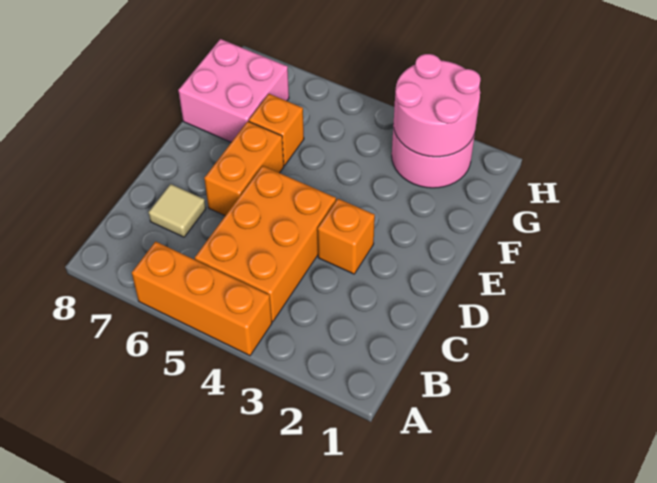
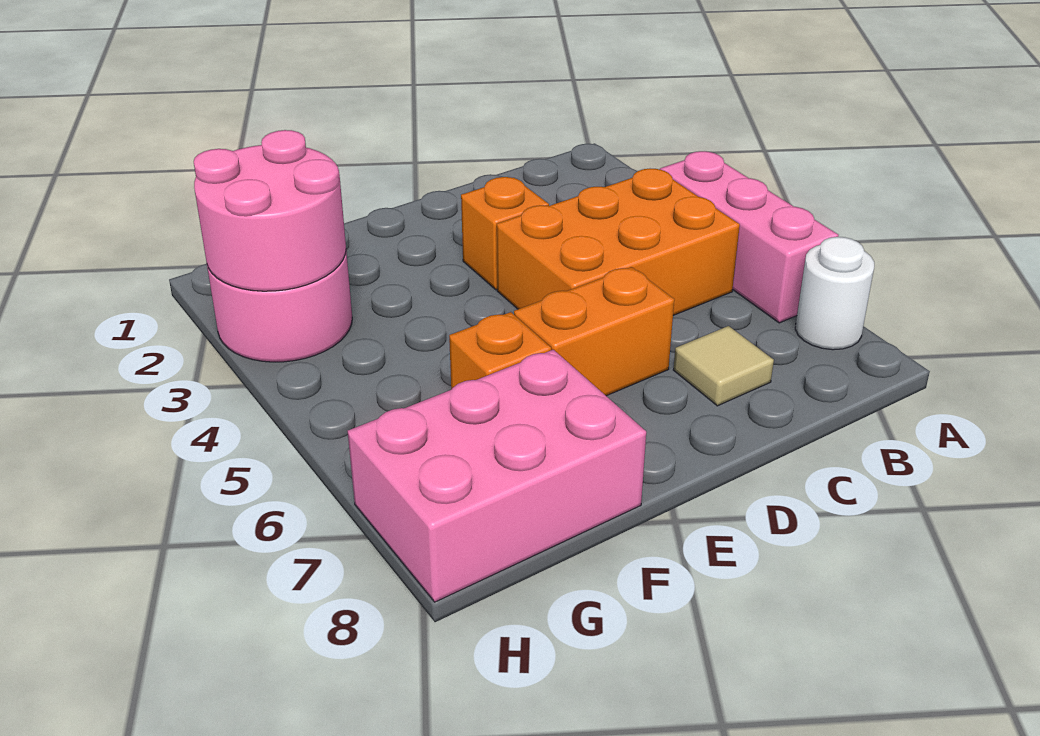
orange brick A4:A6 level 1 -> pink brick A4:A6 level 1
none -> white round brick A7 level 1
pink brick F7:G8 level 1 -> pink brick F7:H8 level 1

